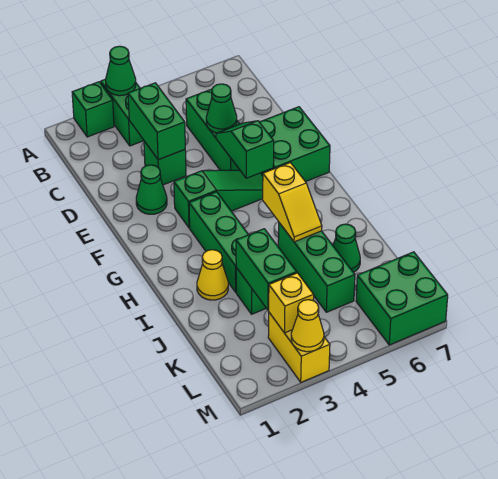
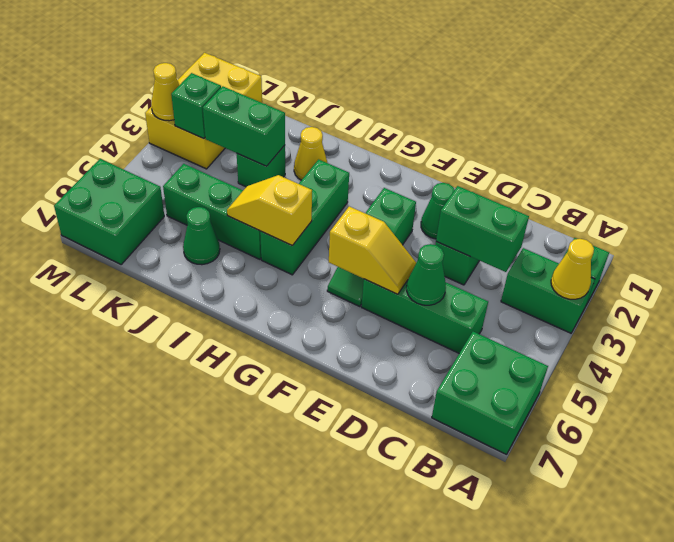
green cone A3 level 2 -> yellow cone A3 level 2
green slope E5:F5 level 2 top F -> yellow slope E5:F5 level 2 top F
green brick E6:F7 level 1 -> green brick A6:B7 level 1
green brick G3:I3 level 1 -> green brick H3:H5 level 1
yellow brick L3:M3 level 1 -> yellow brick L1:M3 level 1
yellow brick L3 level 2 -> green brick L3 level 2

